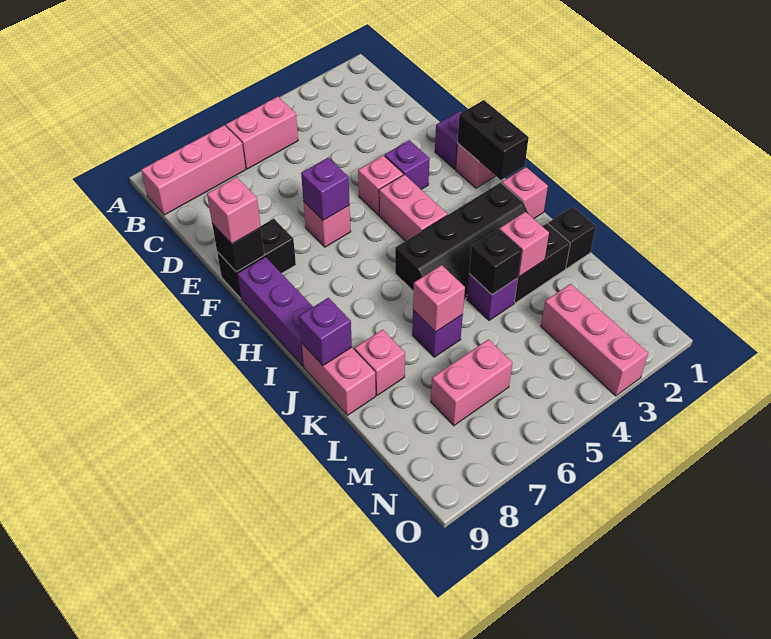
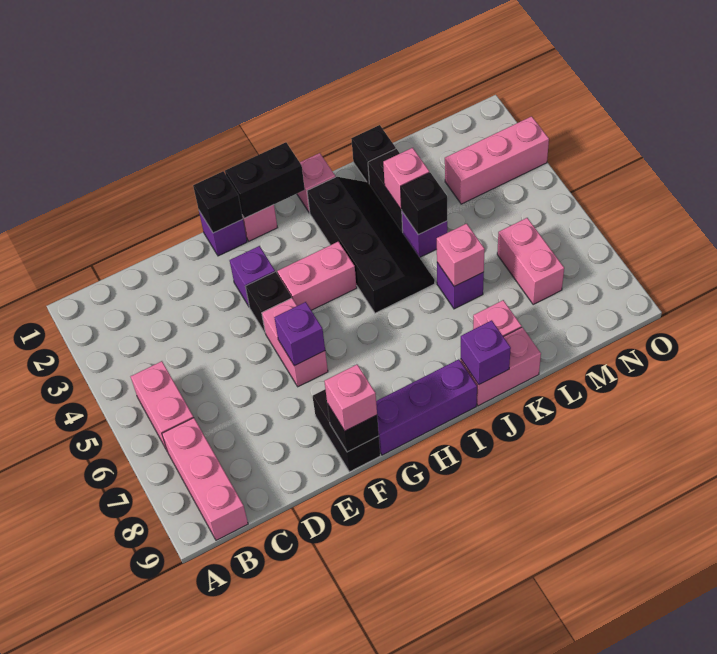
none -> black brick F1 level 2
pink brick F4 level 1 -> black brick F4 level 1
pink brick F6 level 1 -> pink brick F5:F6 level 1

